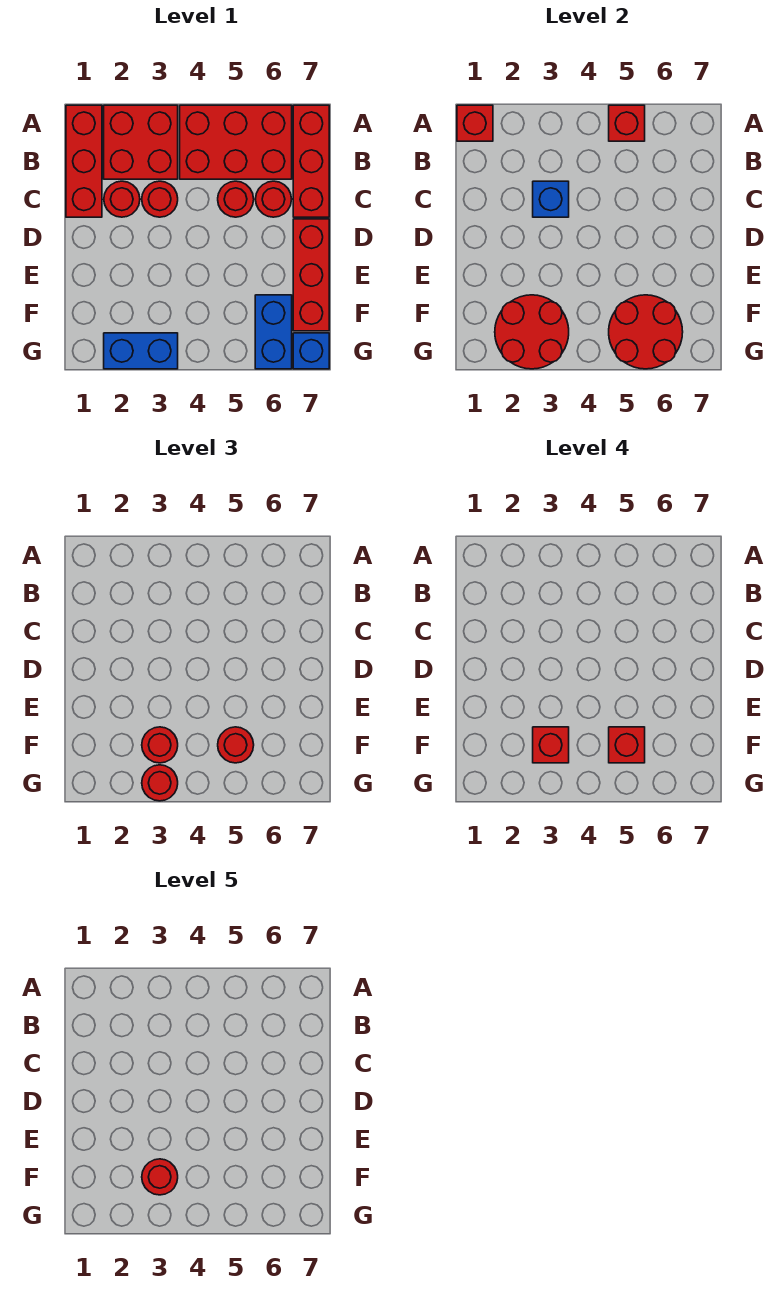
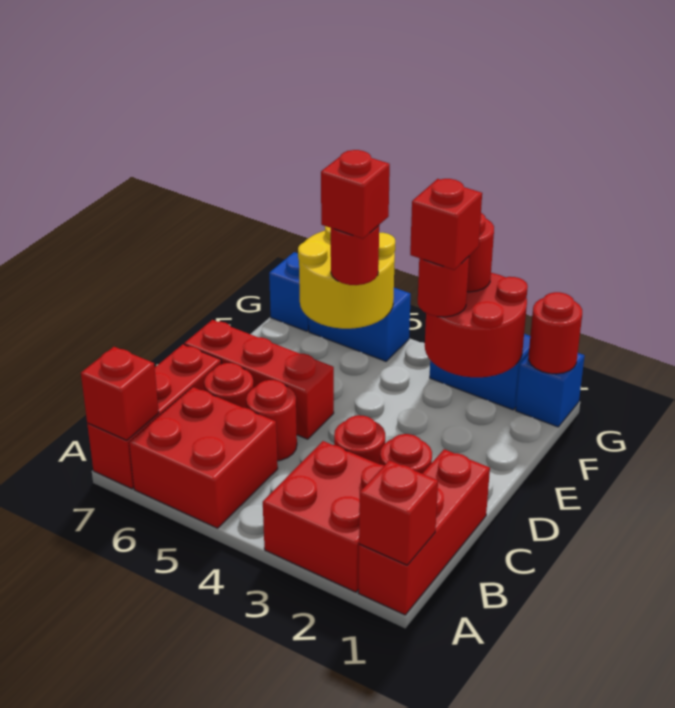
red brick A4:B6 level 1 -> red brick A5:B6 level 1
red brick A5 level 2 -> red brick A7 level 2
blue brick C3 level 2 -> blue brick G1 level 1
red brick D7:F7 level 1 -> red brick D5:D7 level 1
red round brick F3 level 5 -> red round brick G1 level 2
red round brick F5:G6 level 2 -> yellow round brick F5:G6 level 2
blue brick F6:G6 level 1 -> blue brick G5:G6 level 1

